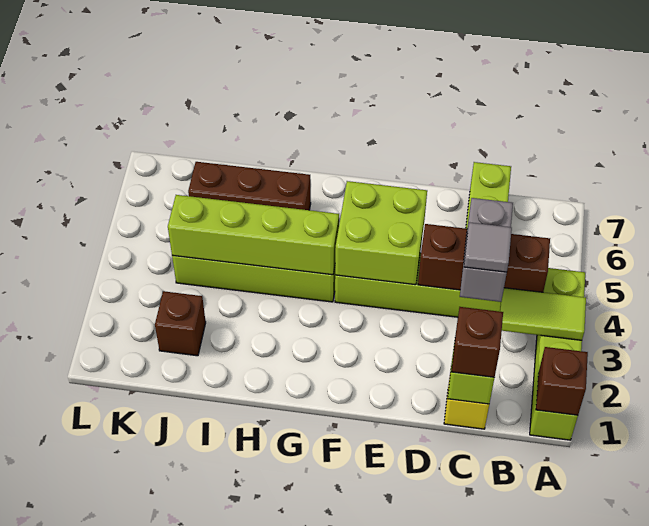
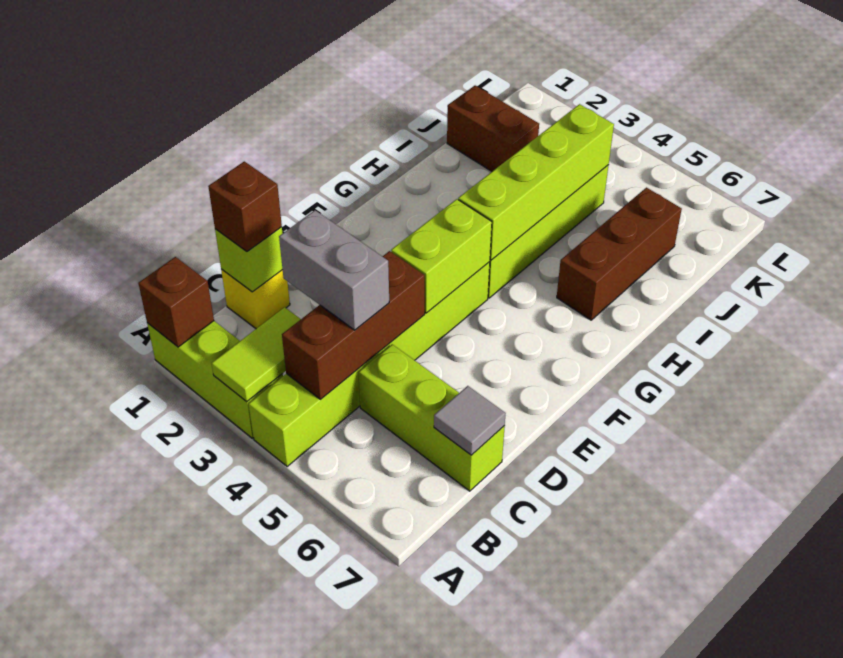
grey tile C3 level 4 -> grey tile C7 level 2
lime brick E4:F5 level 2 -> lime brick E4:F4 level 2
brown brick J2 level 1 -> brown brick J1:J2 level 1

